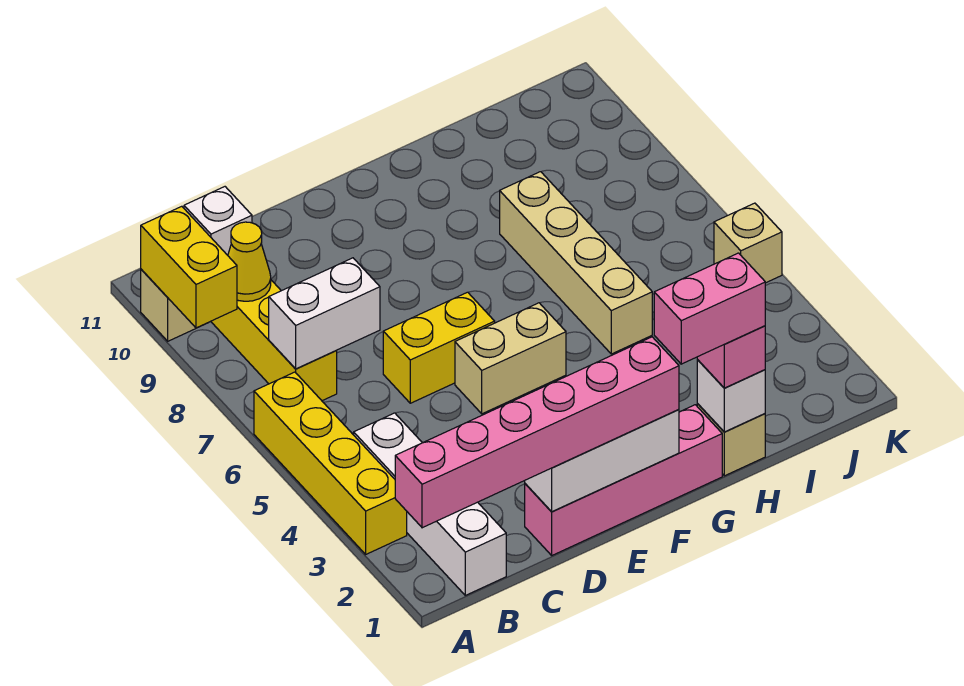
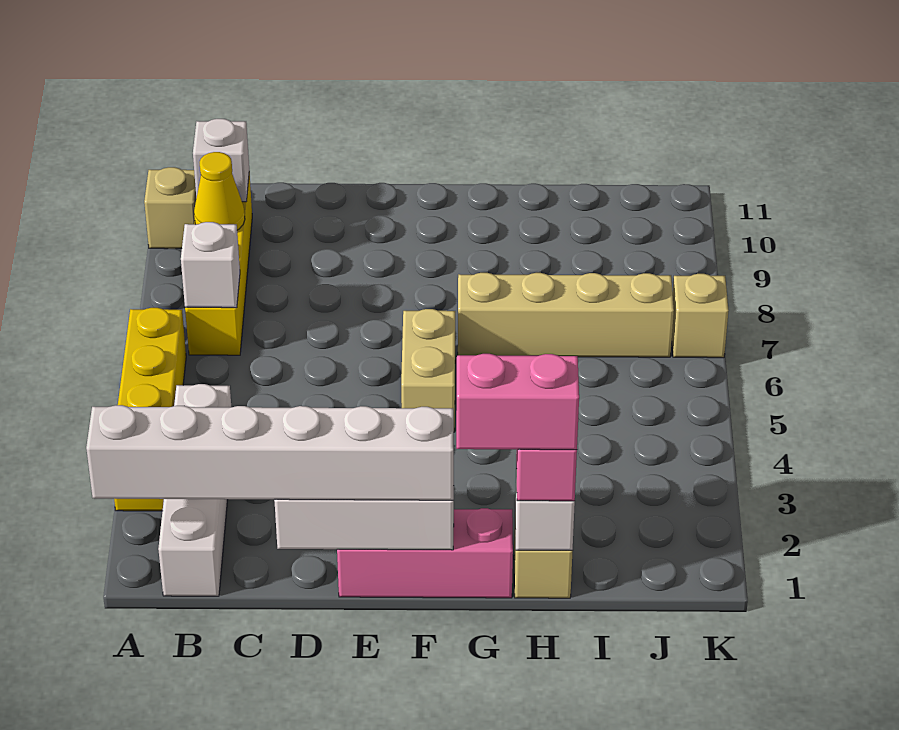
pink brick A1:F1 level 3 -> white brick A1:F1 level 3
yellow brick A9:A10 level 2 -> none
white brick B7:C7 level 2 -> white brick B7 level 2
pink brick D1:G1 level 1 -> pink brick E1:G1 level 1
yellow brick D6:E6 level 1 -> none
tan brick E5:F5 level 1 -> tan brick F5:F6 level 1
tan brick H5:H8 level 1 -> tan brick G7:J7 level 1
tan brick K5 level 1 -> tan brick K7 level 1

